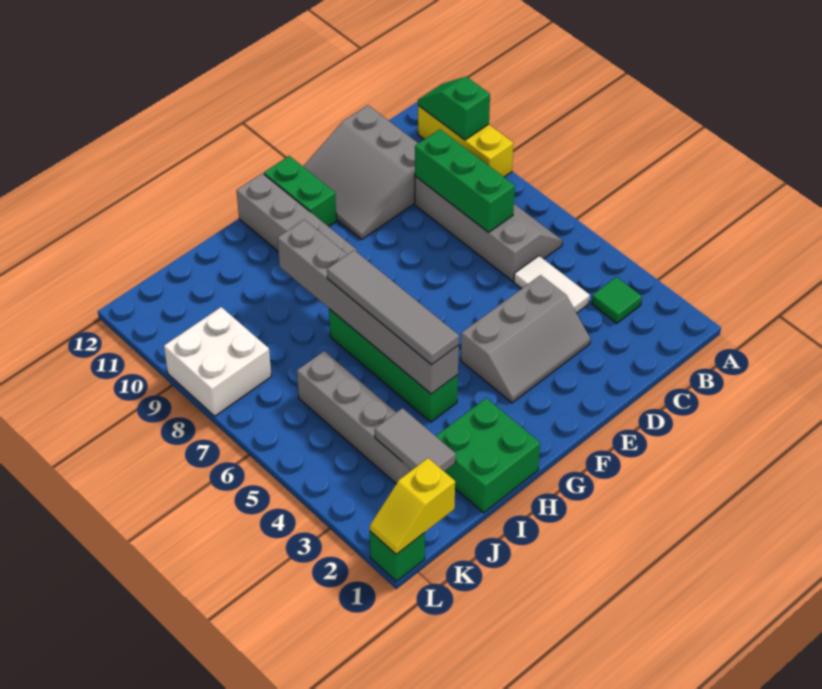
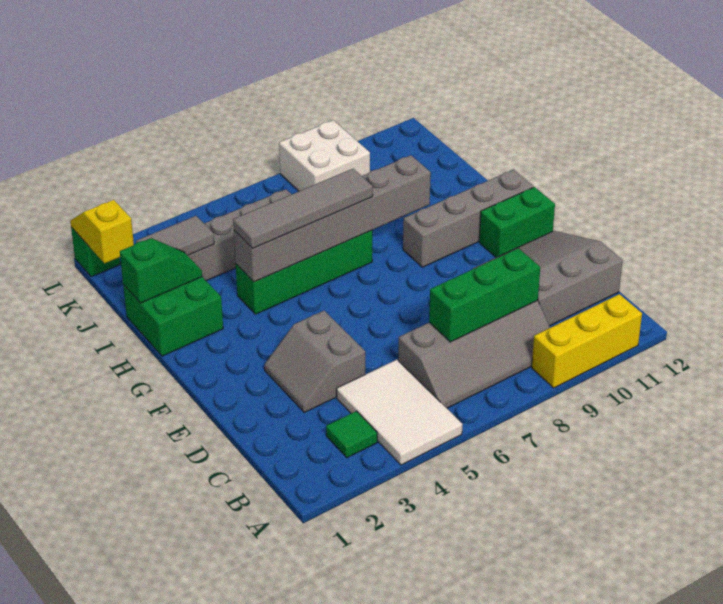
green slope A10:A11 level 2 top 10 -> green slope I1:I2 level 2 top 1
white tile C4:C5 level 1 -> white tile A4:C5 level 1
grey slope D3:F4 level 1 top 4 -> grey slope D3:E4 level 1 top 4

